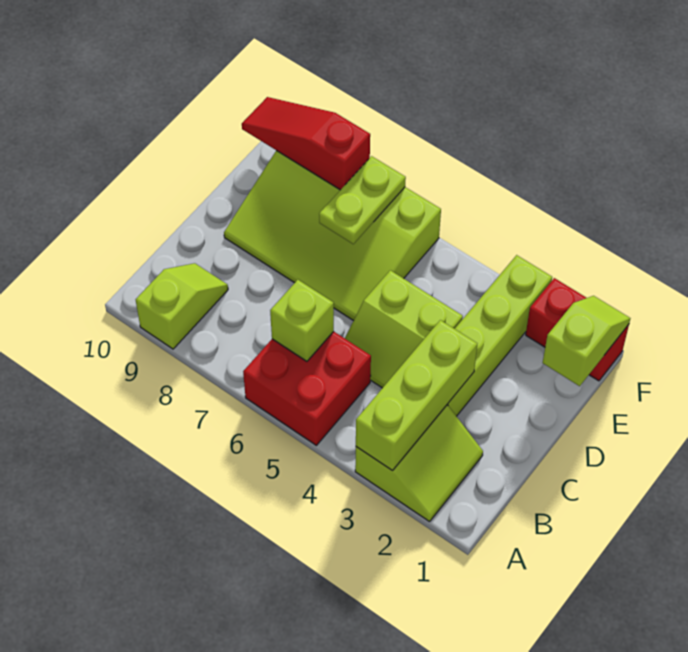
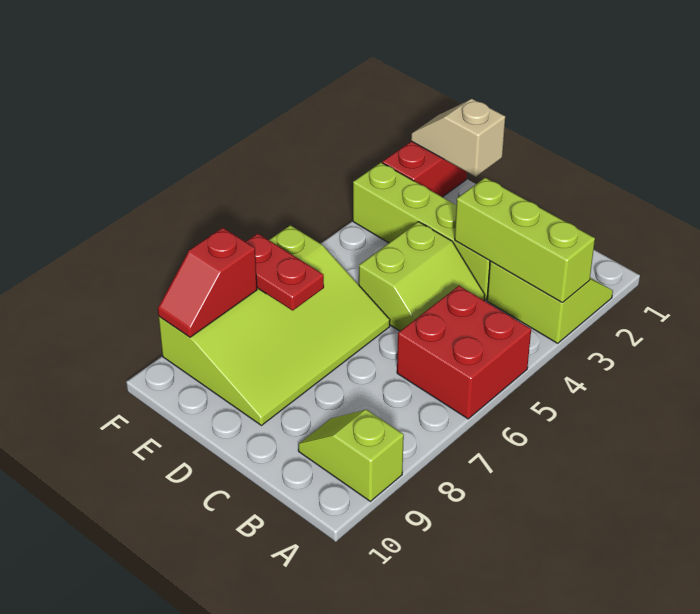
lime brick B6 level 2 -> none
lime slope E1:F1 level 2 top E -> tan slope E1:F1 level 2 top E
lime plate E7:F7 level 2 -> red plate E7:F7 level 2
red slope F8:F10 level 2 top 8 -> red slope F8:F9 level 2 top 8

